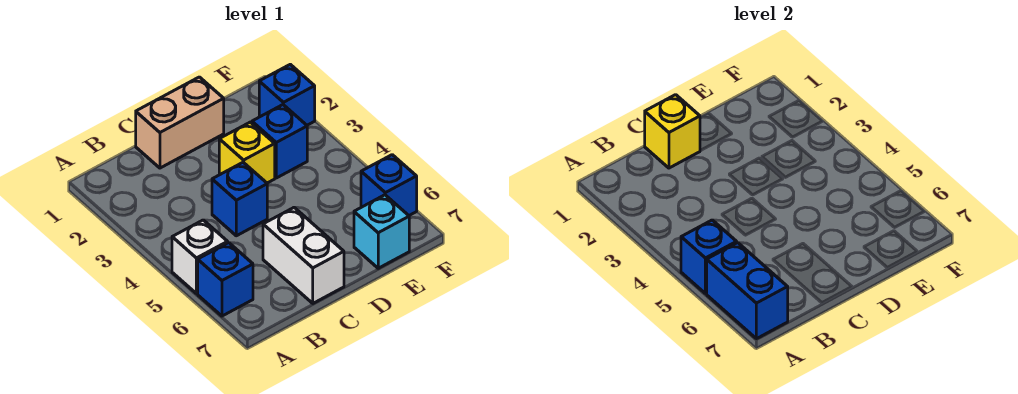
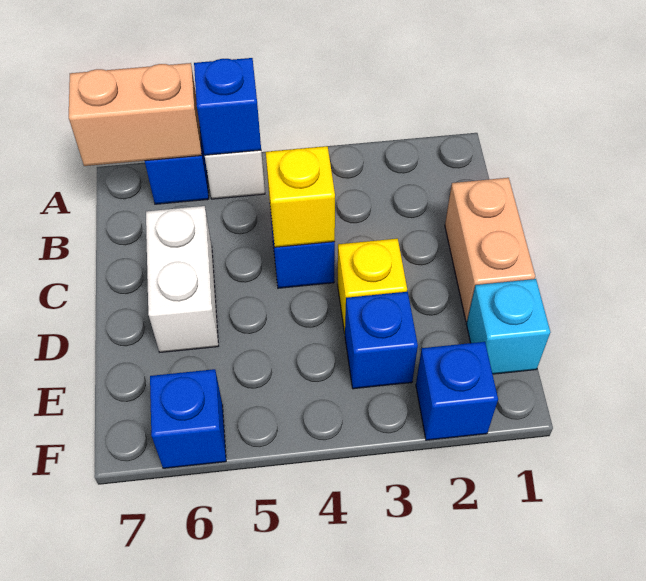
blue brick A6:A7 level 2 -> tan brick A6:A7 level 2
yellow brick C1 level 2 -> yellow brick C4 level 2
white brick C6:C7 level 1 -> white brick C6:D6 level 1
cyan brick E7 level 1 -> cyan brick E1 level 1

